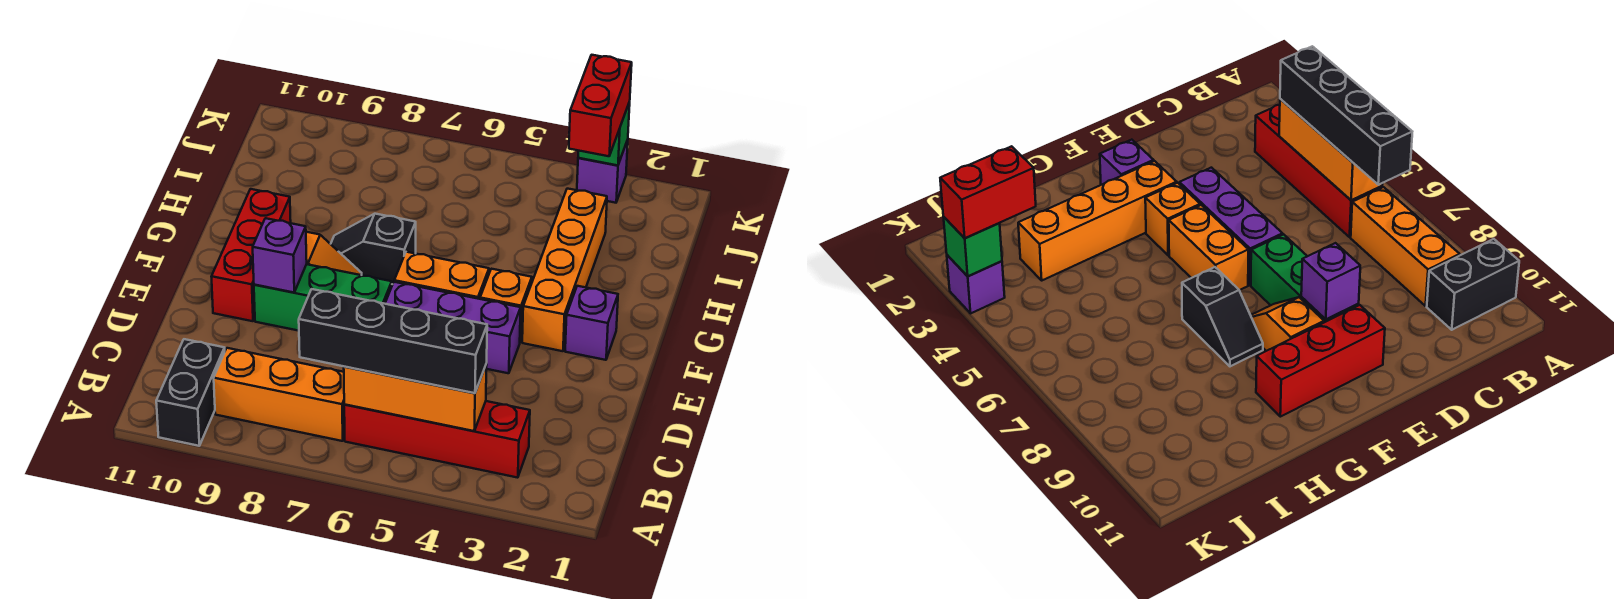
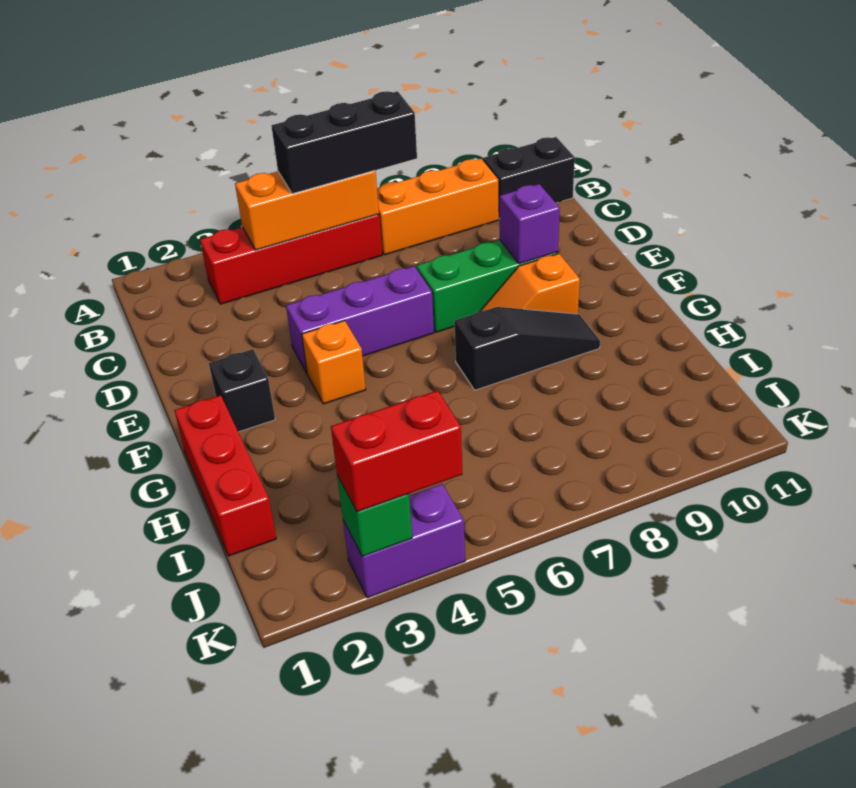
black brick A10:B10 level 1 -> black brick B10:B11 level 1
black brick B4:B7 level 3 -> black brick B5:B7 level 3
red brick E10:G10 level 1 -> red brick G1:I1 level 1
purple brick F2 level 1 -> black brick F2 level 1
orange brick F3:I3 level 1 -> none
orange brick F5:F6 level 1 -> none
black slope G7:G8 level 1 top 7 -> black slope G7:G9 level 1 top 7
red brick J3:K3 level 3 -> red brick K3:K4 level 3
purple brick K3 level 1 -> purple brick K3:K4 level 1

